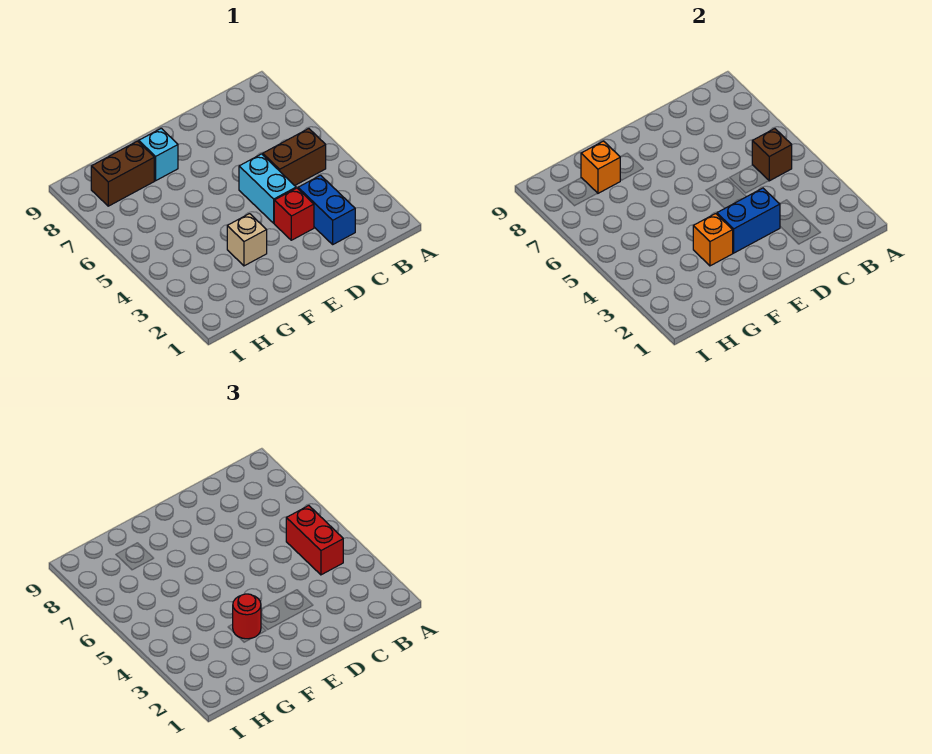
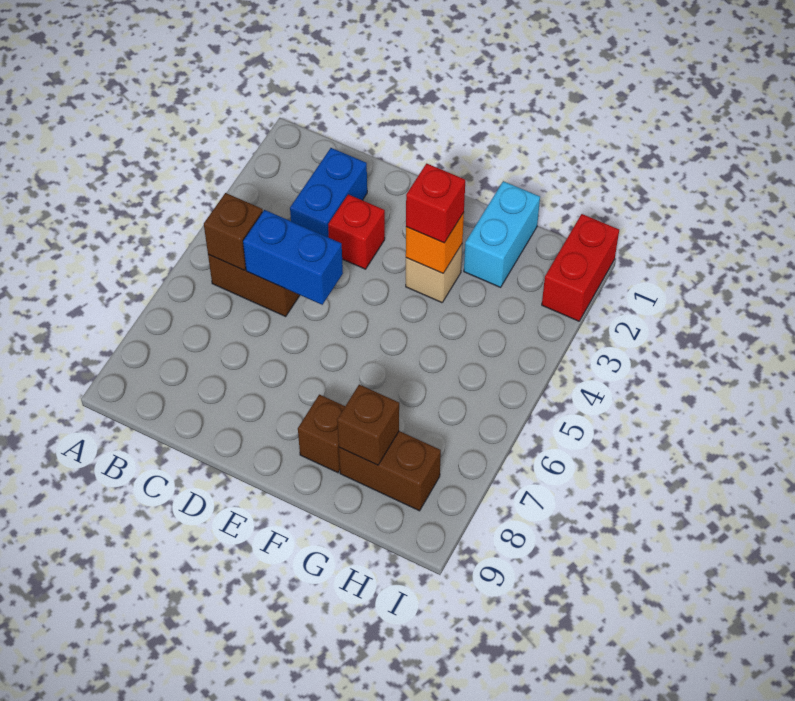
red brick B4:B5 level 3 -> red brick I1:I2 level 1
blue brick D3:E3 level 2 -> blue brick C5:D5 level 2
cyan brick D4:D5 level 1 -> cyan brick G1:G2 level 1
red round brick F3 level 3 -> red brick F3 level 3
cyan brick F8 level 1 -> brown brick F8 level 1
orange brick G8 level 2 -> brown brick G8 level 2

